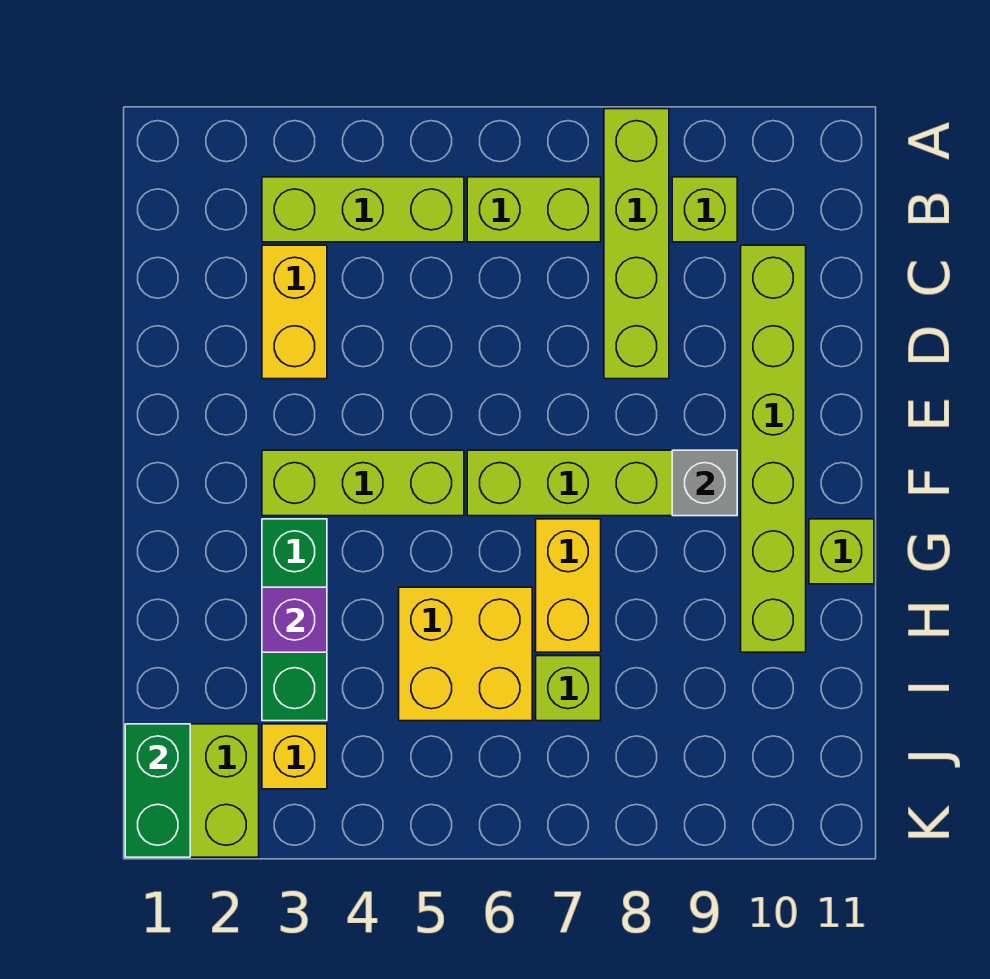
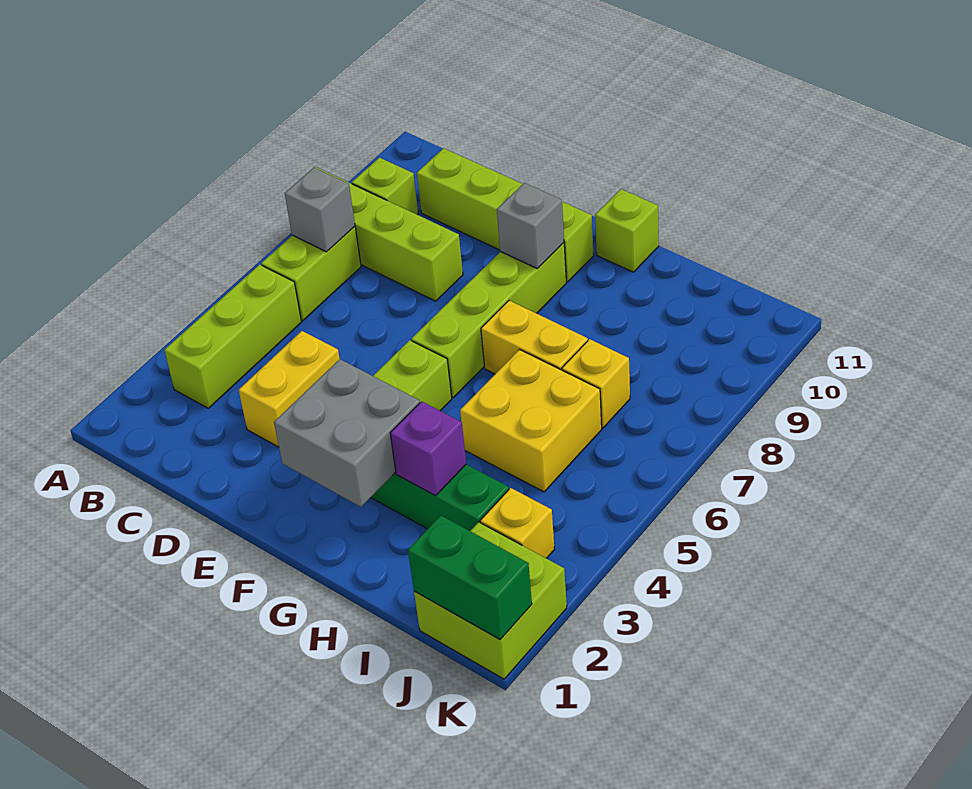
none -> grey brick B7 level 2
yellow brick C3:D3 level 1 -> yellow brick D3:D4 level 1
lime brick C10:H10 level 1 -> lime brick C10:F10 level 1
none -> grey brick F2:G3 level 2
lime brick I7 level 1 -> yellow brick I7 level 1

